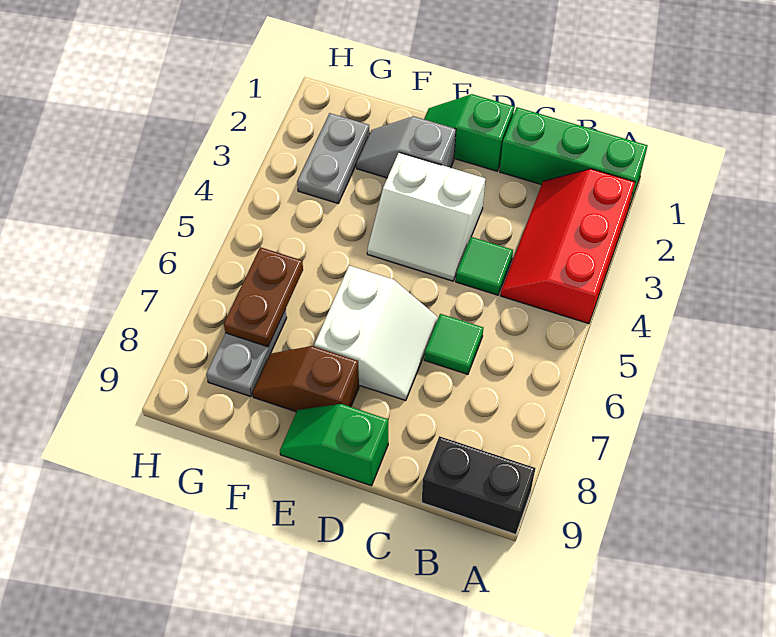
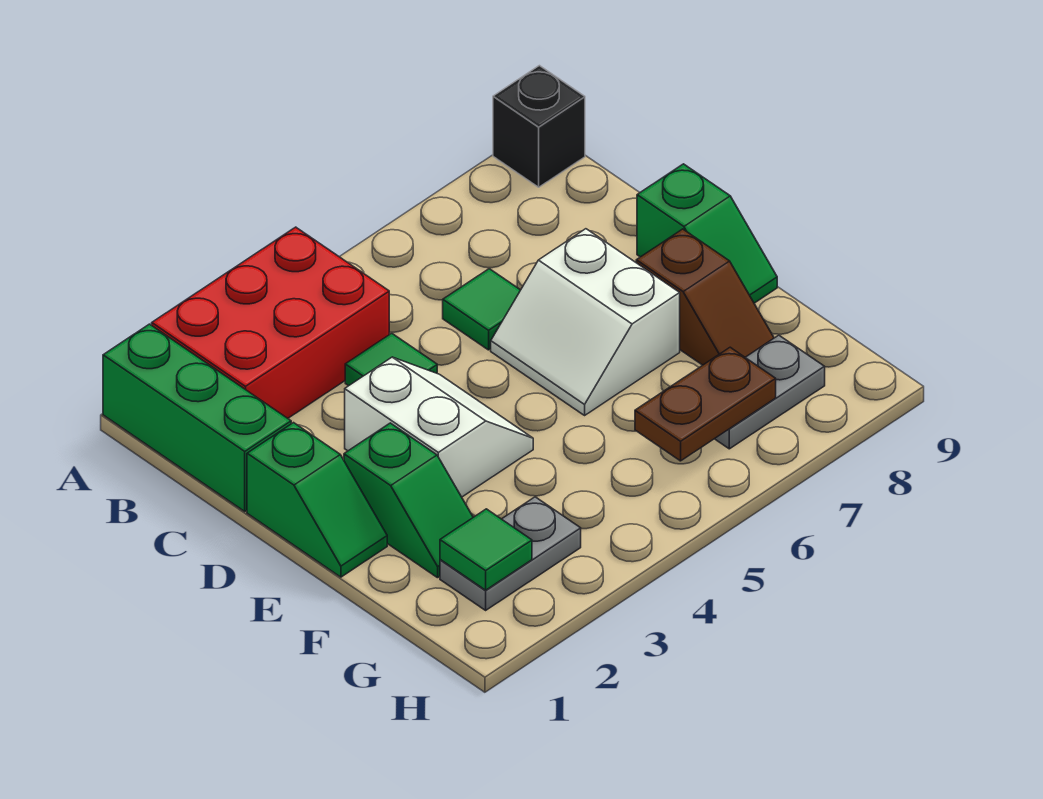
red slope A2:B4 level 1 top A -> red brick A2:B4 level 1
black brick A9:B9 level 1 -> black brick A9 level 1
white slope D6:E7 level 1 top E -> white slope D6:E7 level 1 top 7
grey slope E2:F2 level 1 top E -> green slope E2:F2 level 1 top E
none -> green tile G2 level 2

